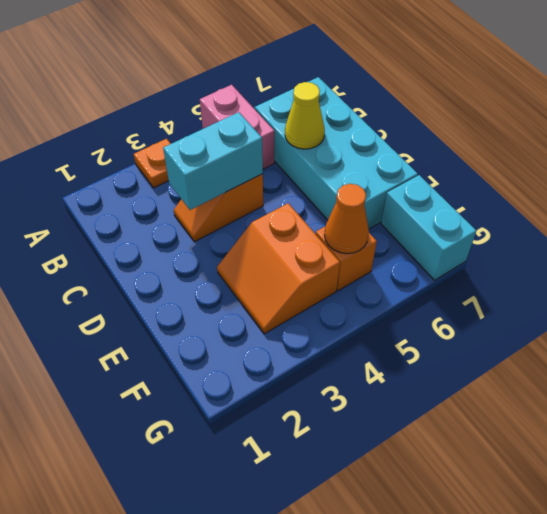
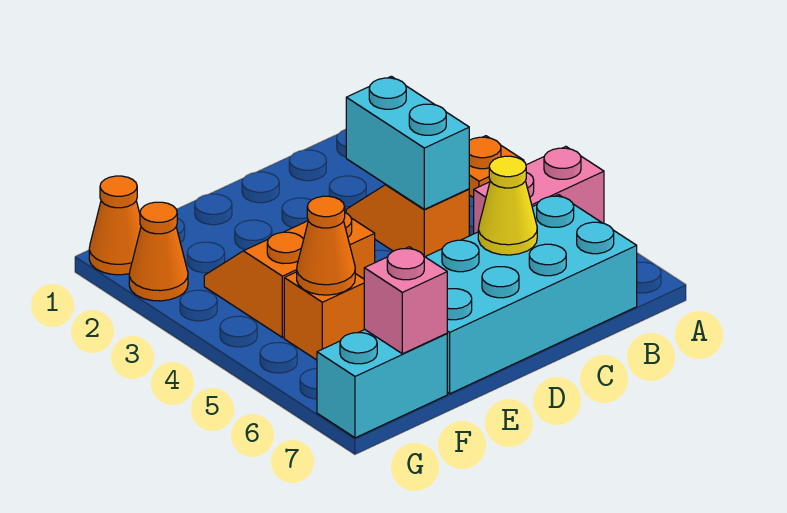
none -> pink brick F7 level 2
none -> orange cone G1 level 1
none -> orange cone G2 level 1

